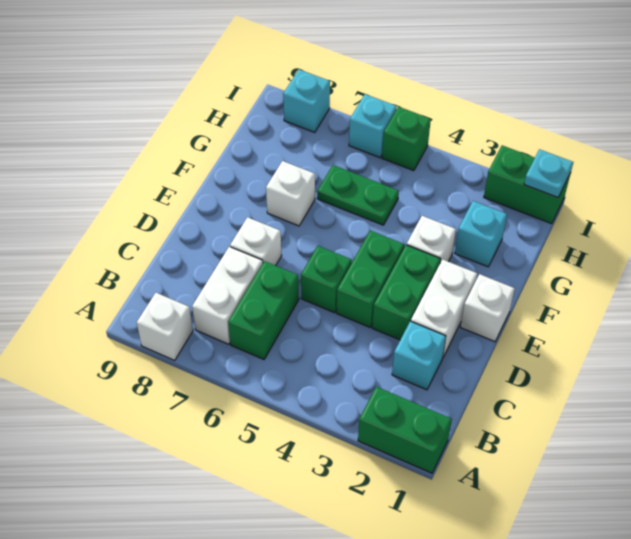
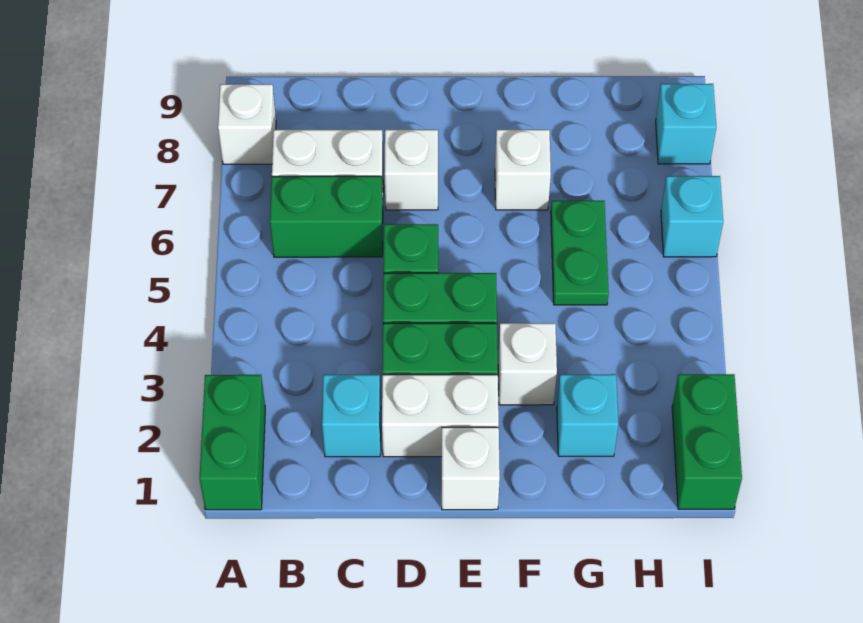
cyan plate I1 level 2 -> none
green brick I5 level 1 -> none

